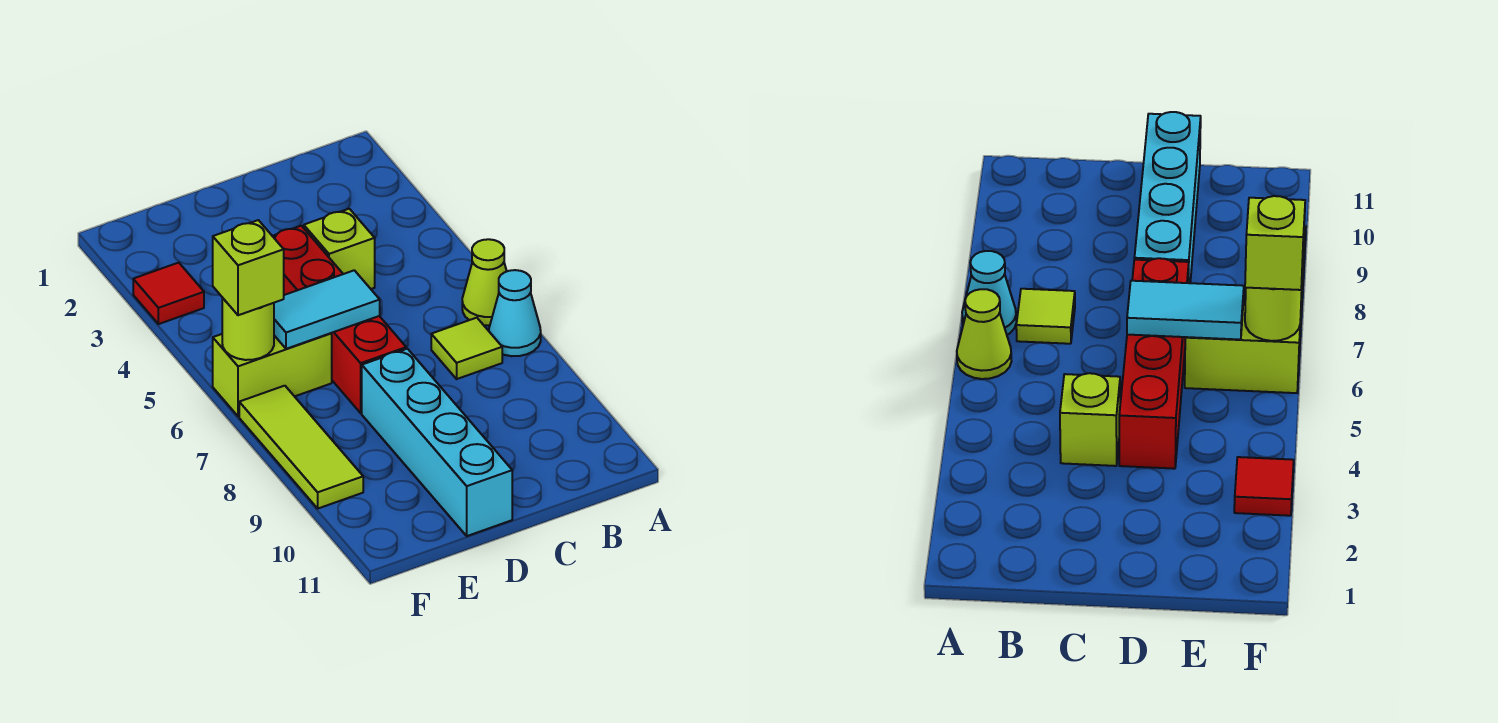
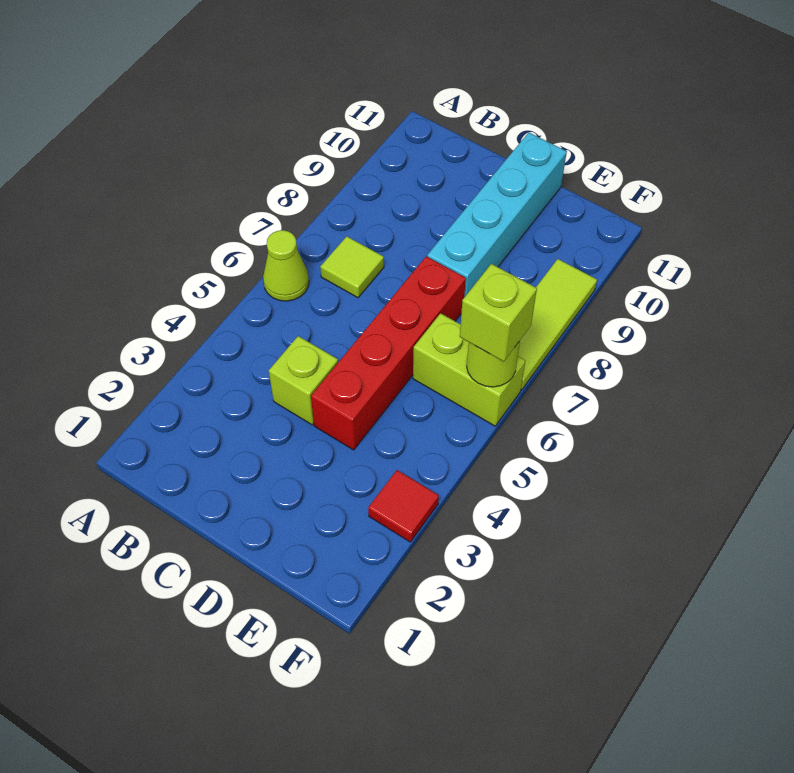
cyan cone A7 level 1 -> none
cyan tile D6:E6 level 2 -> none

